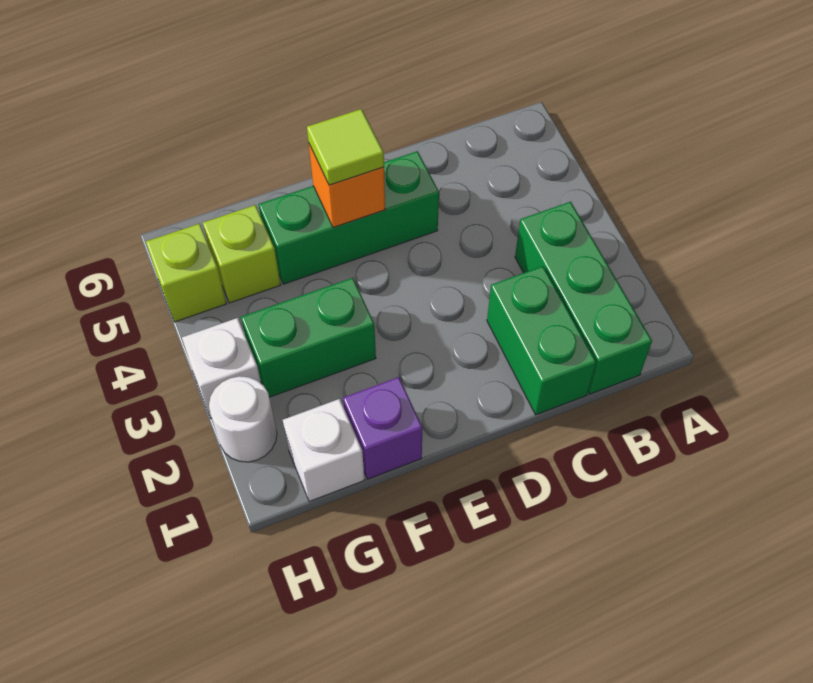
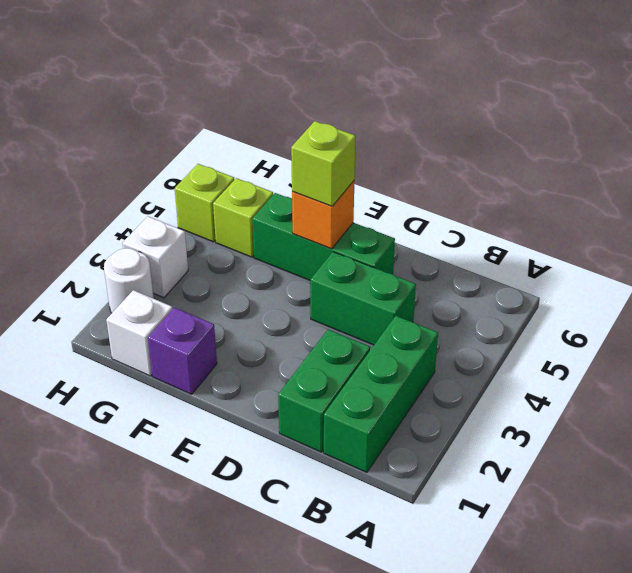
lime tile E5 level 3 -> lime brick E5 level 3
green brick F3:G3 level 1 -> green brick C4:D4 level 1

